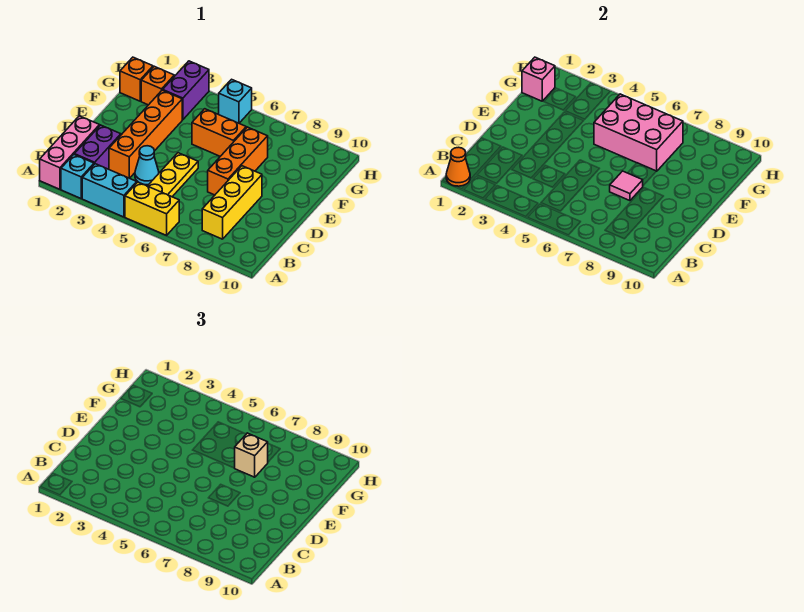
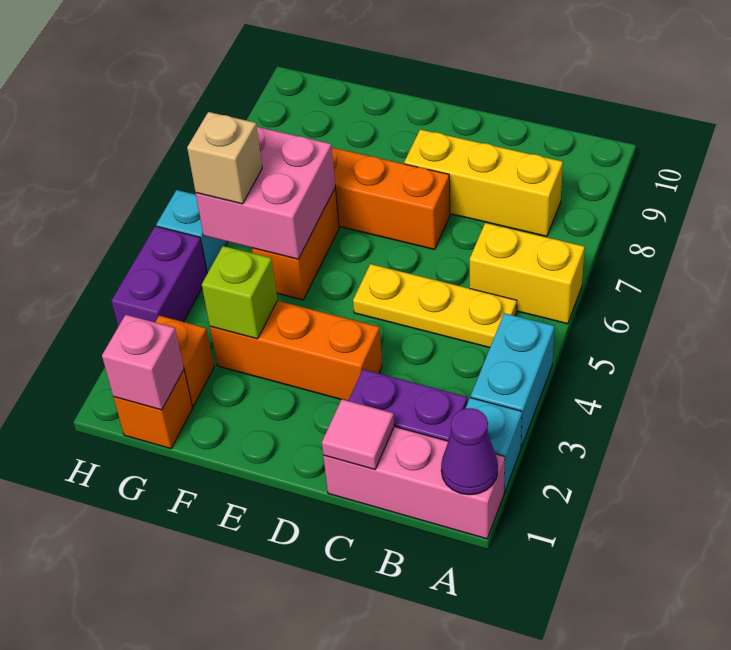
orange cone A1 level 2 -> purple cone A1 level 2
yellow brick A5:A6 level 1 -> yellow brick A6:B6 level 1
orange brick C3:F3 level 1 -> orange brick D3:F3 level 1
cyan cone C4 level 1 -> none
pink tile D7 level 2 -> pink tile C1 level 2
none -> lime brick F3 level 2
pink brick F5:G7 level 2 -> pink brick F5:G6 level 2
tan brick F7 level 3 -> tan brick G5 level 3
purple brick G3:H3 level 1 -> purple brick H3:H4 level 1

